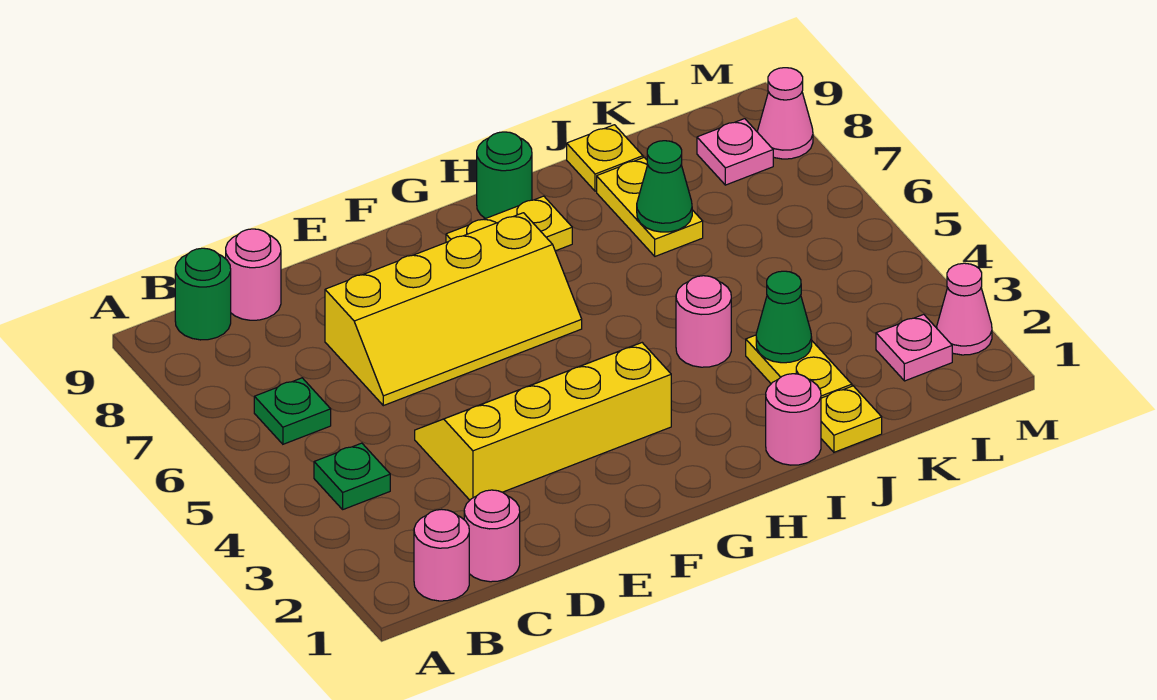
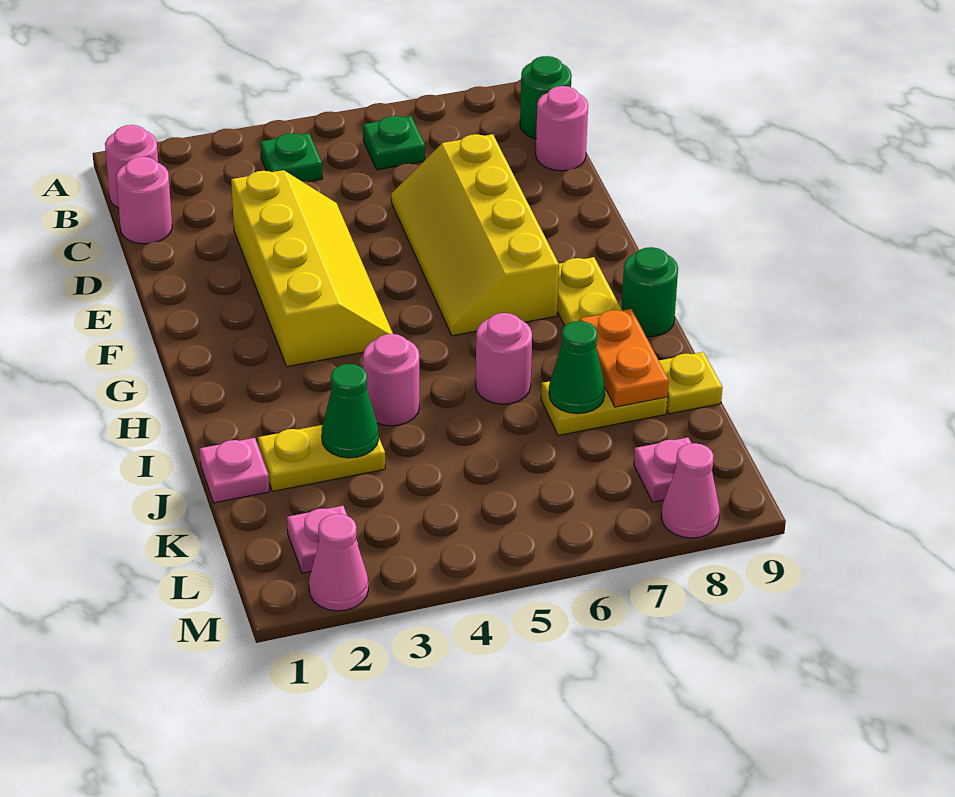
pink round brick I1 level 1 -> pink round brick I6 level 1
none -> orange plate I8:J8 level 2
yellow plate J1 level 1 -> pink plate J1 level 1

